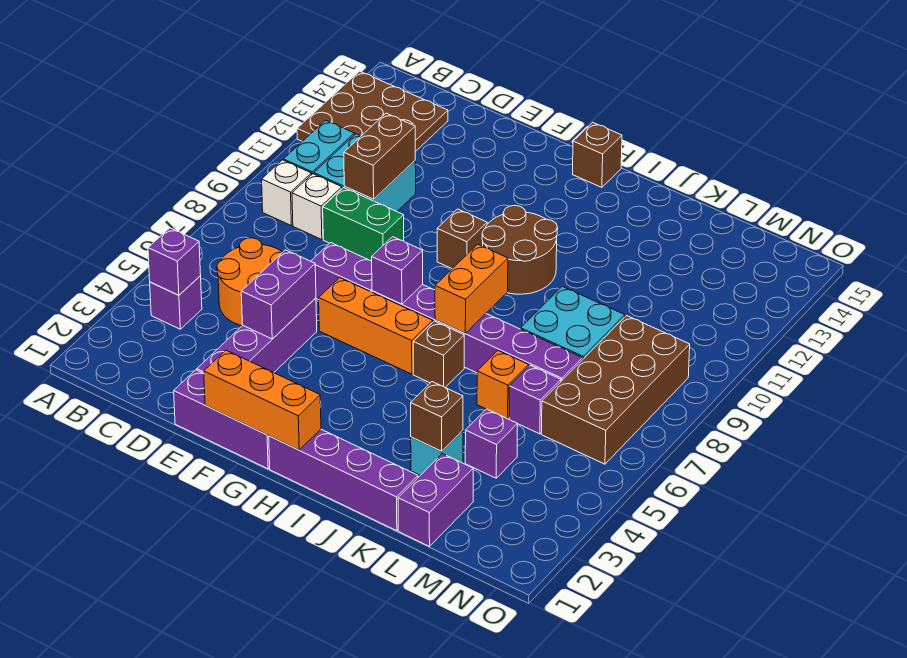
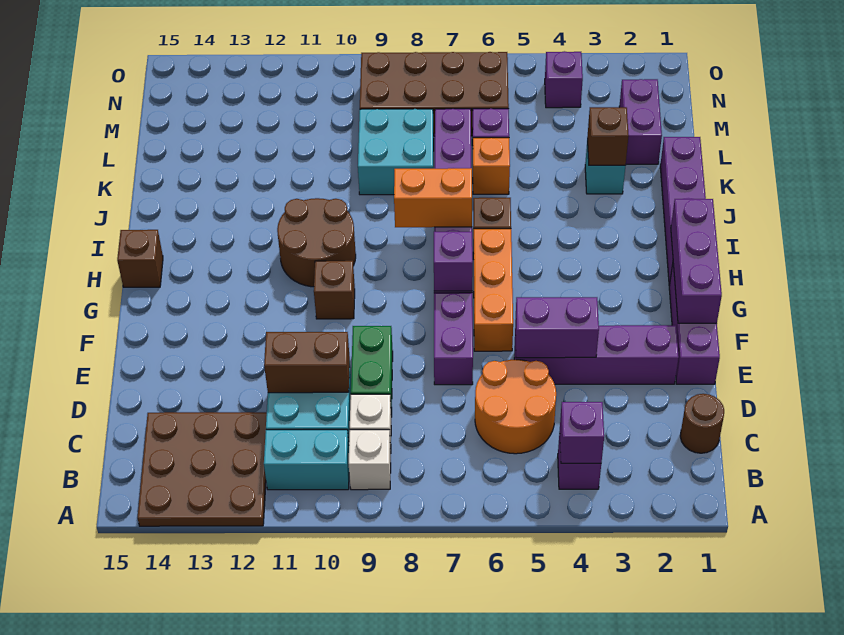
none -> brown round brick C1 level 1
orange brick F1:H1 level 2 -> purple brick F1:H1 level 2
purple brick L1:L2 level 1 -> purple brick L2:M2 level 1
purple brick L4 level 1 -> purple brick N4 level 1

